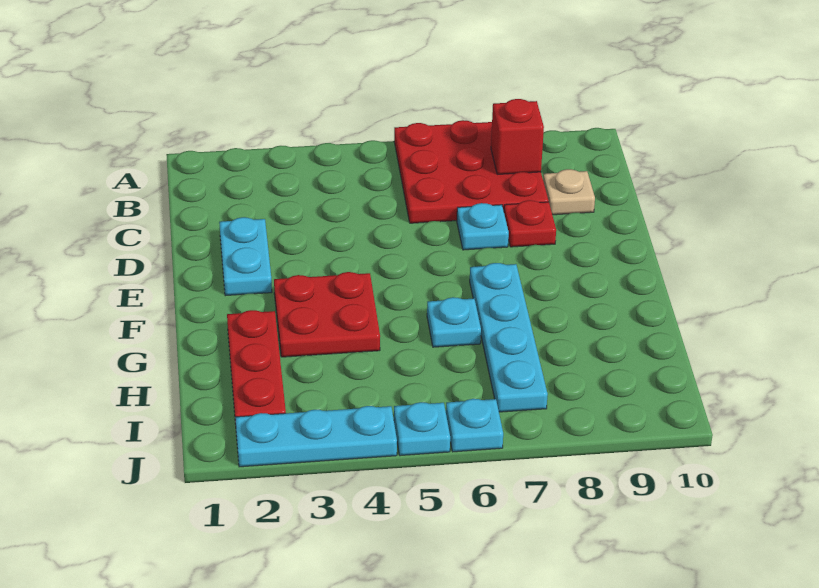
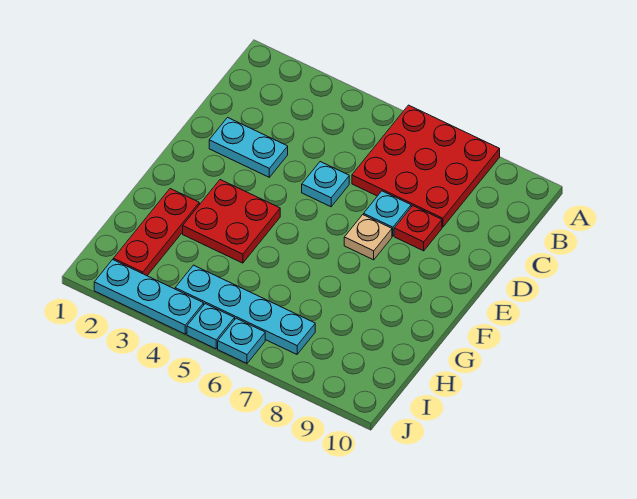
red brick B8 level 2 -> none
tan plate C9 level 1 -> tan plate E7 level 1
cyan plate D2:E2 level 1 -> cyan plate D2:D3 level 1
cyan plate F7:I7 level 1 -> cyan plate I4:I7 level 1
cyan plate G6 level 1 -> cyan plate D5 level 1

